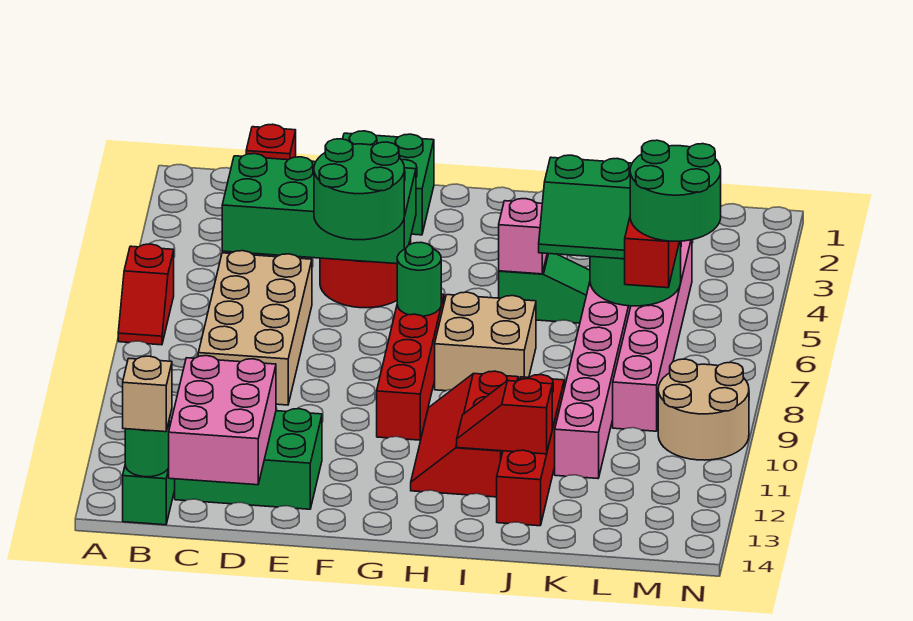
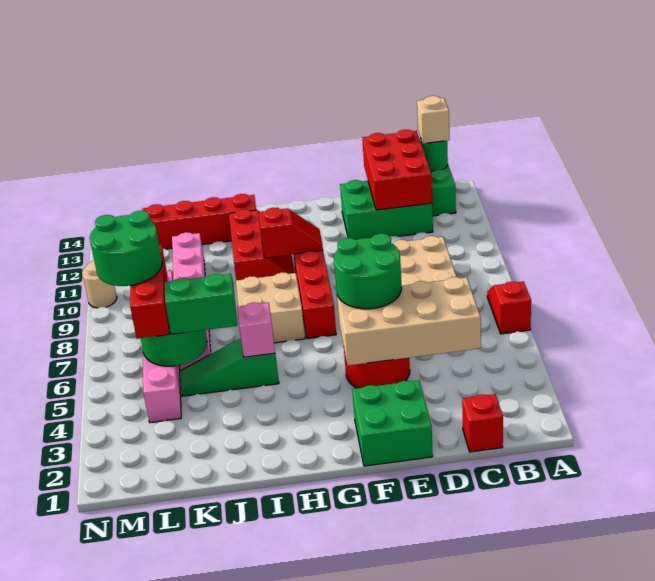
green brick C4:F5 level 2 -> tan brick C4:F5 level 2
pink brick C12:D14 level 2 -> red brick C12:D14 level 2
green round brick G7 level 2 -> none
red slope I12:J12 level 2 top J -> red slope G10:H10 level 2 top H
red brick J10:J13 level 1 -> red brick I13:L13 level 1
tan round brick M9:N10 level 1 -> tan round brick N10 level 1

